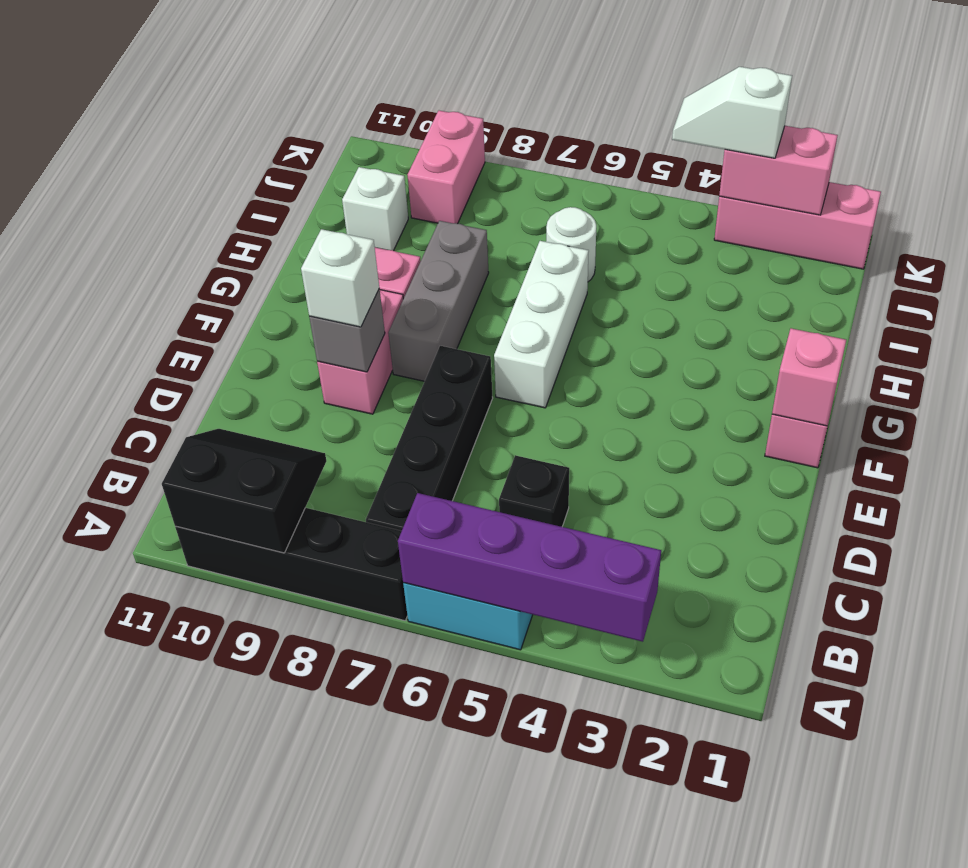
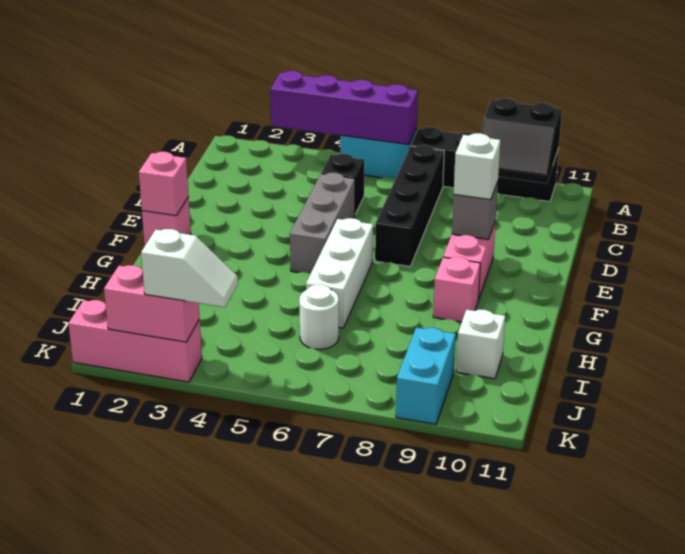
grey brick F8:H8 level 1 -> grey brick D5:F5 level 1
pink brick J9:K9 level 1 -> cyan brick J9:K9 level 1

